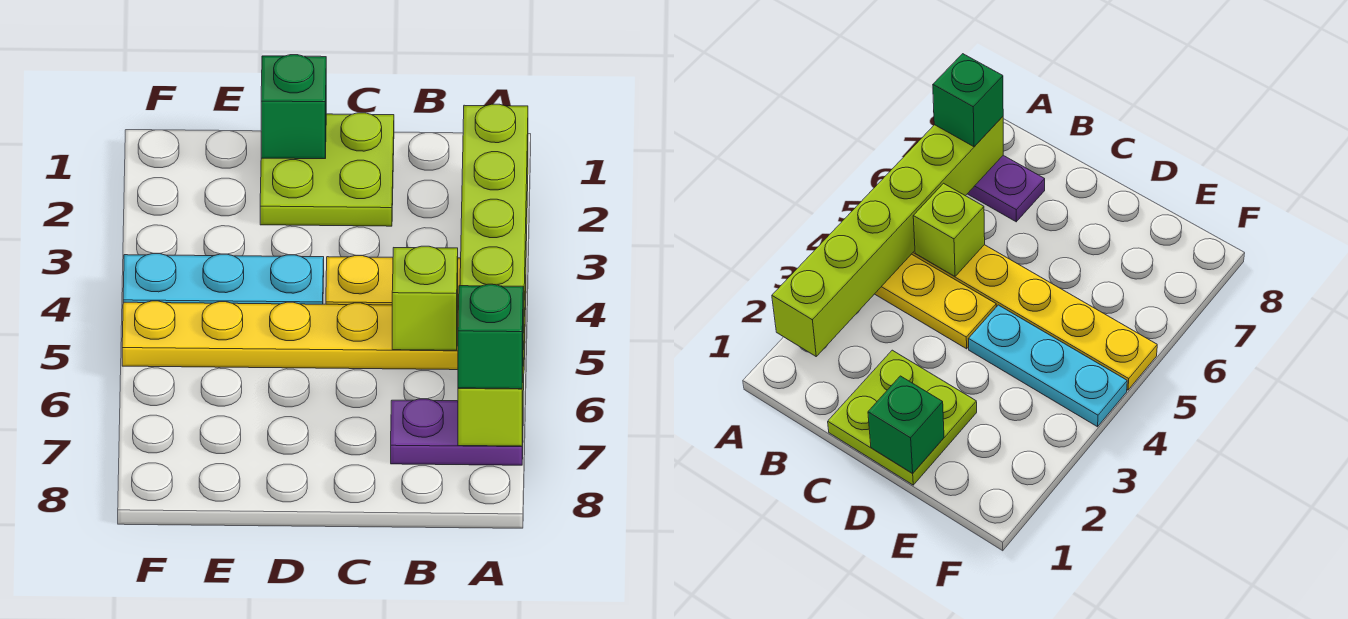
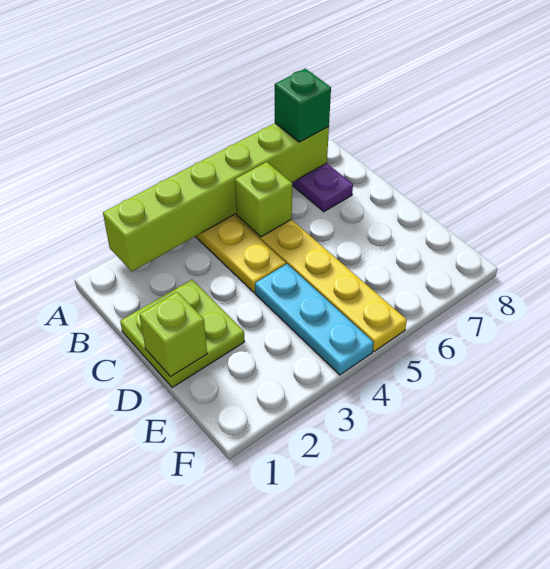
green brick D1 level 2 -> lime brick D1 level 2

